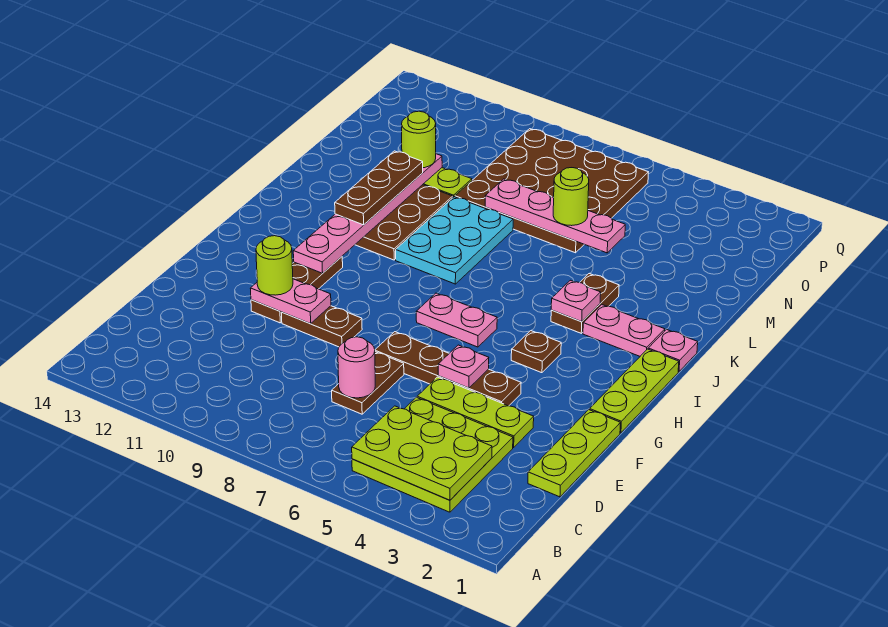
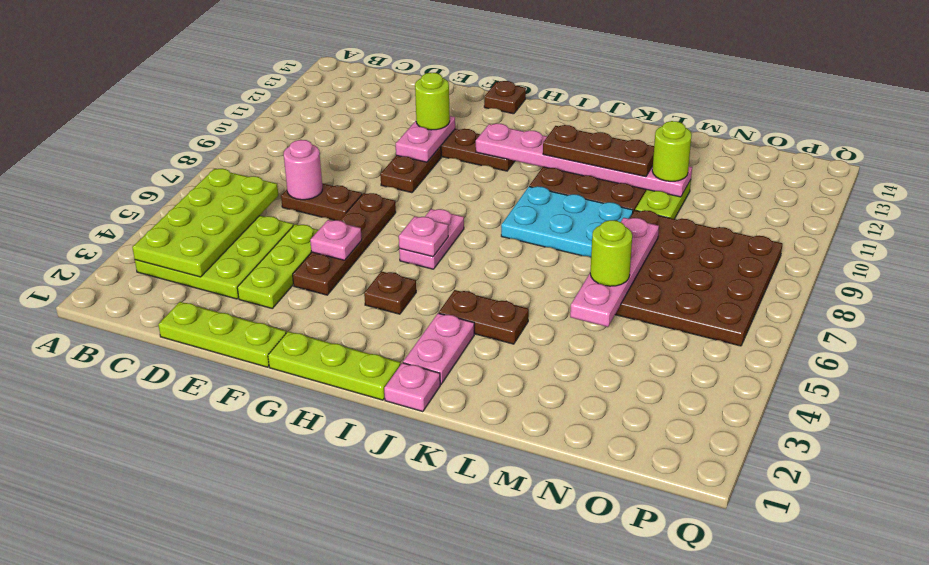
lime plate B3:C5 level 2 -> lime plate B3:C6 level 2
none -> brown plate G14 level 1
pink plate J4 level 2 -> pink plate H6 level 2

